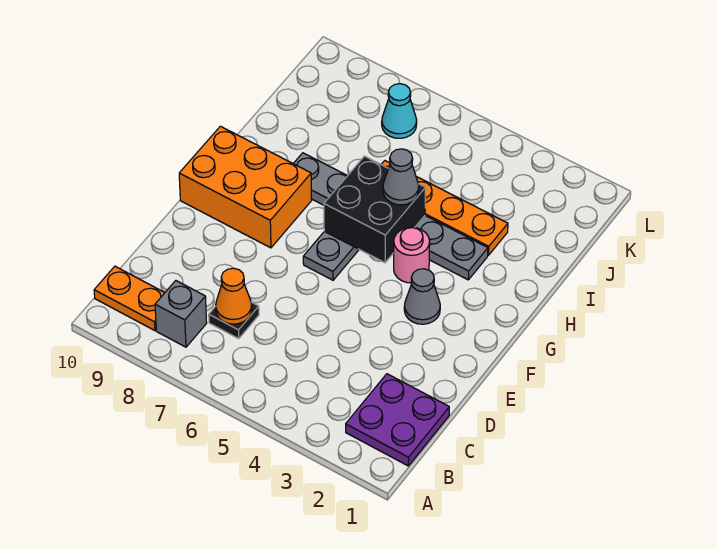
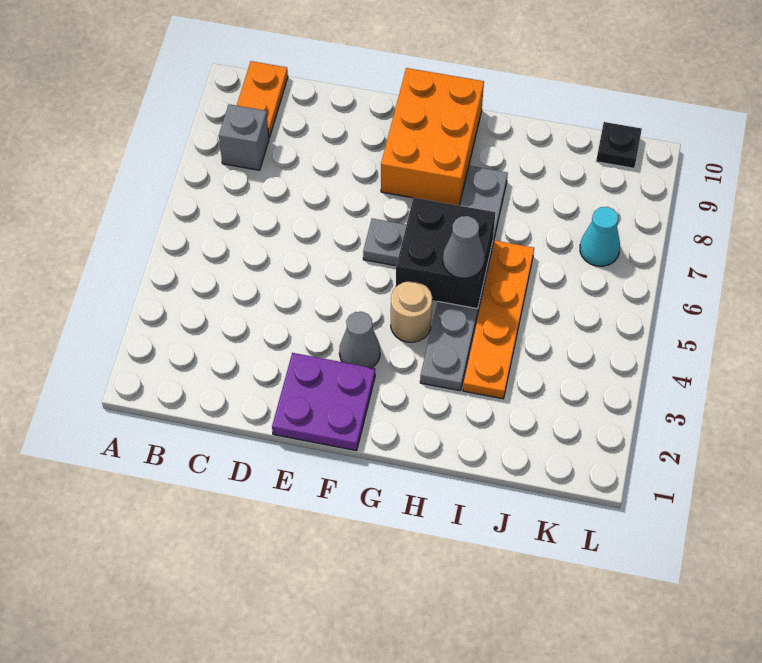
purple plate B1:C2 level 1 -> purple plate E1:F2 level 1
black plate C7 level 1 -> black plate K10 level 1
orange cone C7 level 2 -> none
pink round brick G4 level 1 -> tan round brick G4 level 1

